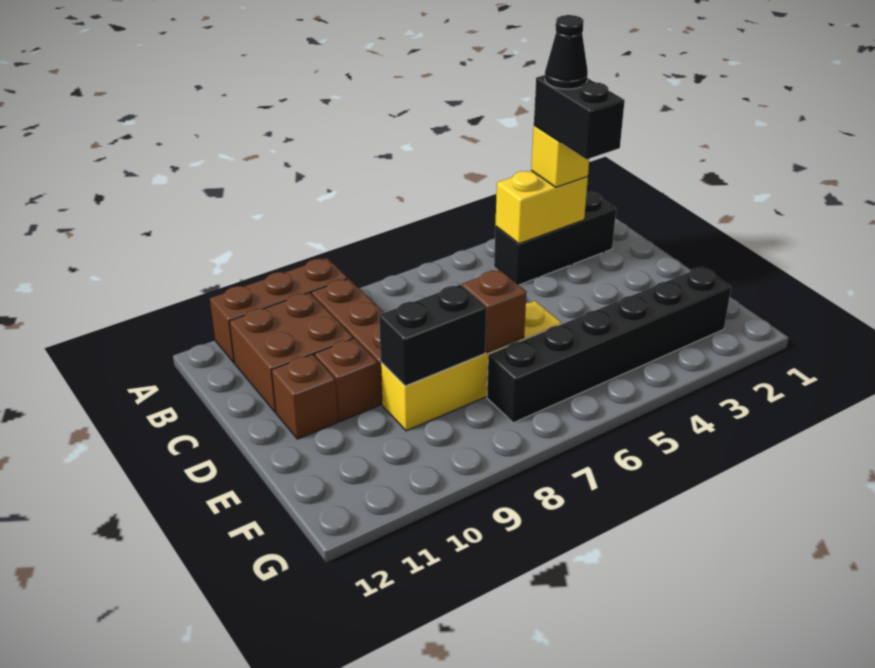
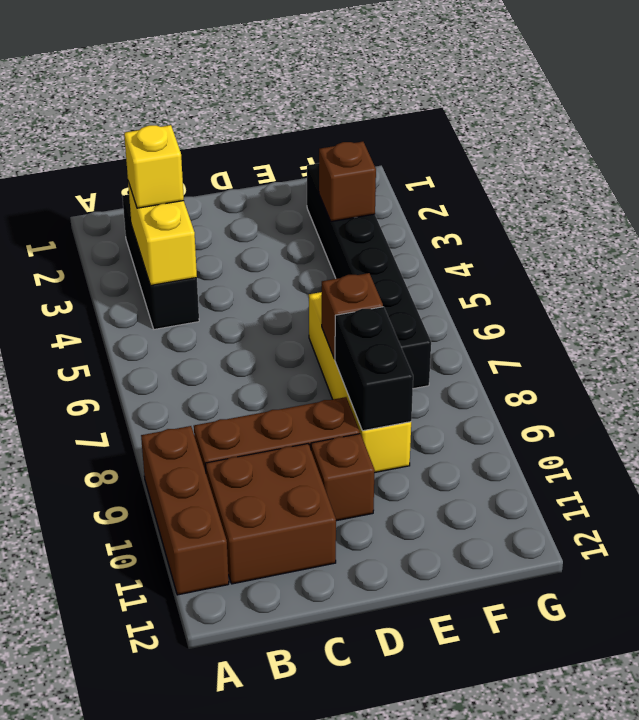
black brick B3:C3 level 4 -> none
black cone B3 level 5 -> none
brown brick D11 level 1 -> brown brick F3 level 2

